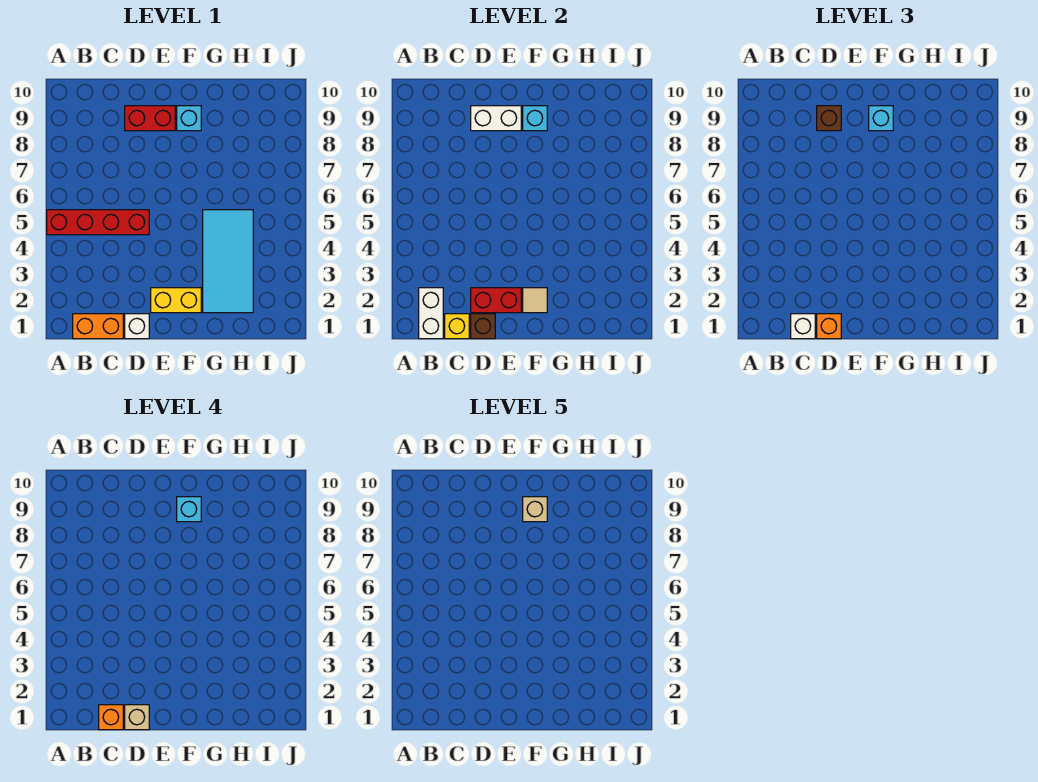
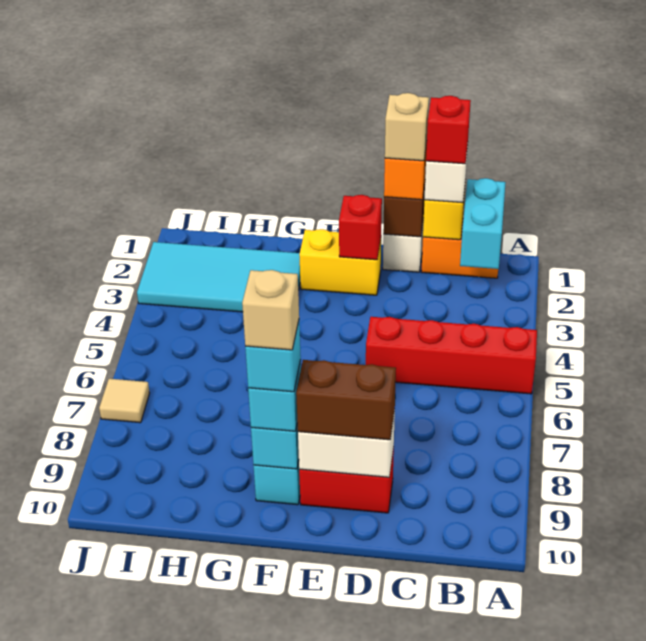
white brick B1:B2 level 2 -> cyan brick B1:B2 level 2
orange brick C1 level 4 -> red brick C1 level 4
red brick D2:E2 level 2 -> red brick E2 level 2
brown brick D9 level 3 -> brown brick D9:E9 level 3
tan tile F2 level 2 -> tan tile J7 level 1
cyan tile G2:H5 level 1 -> cyan tile G2:J3 level 1

